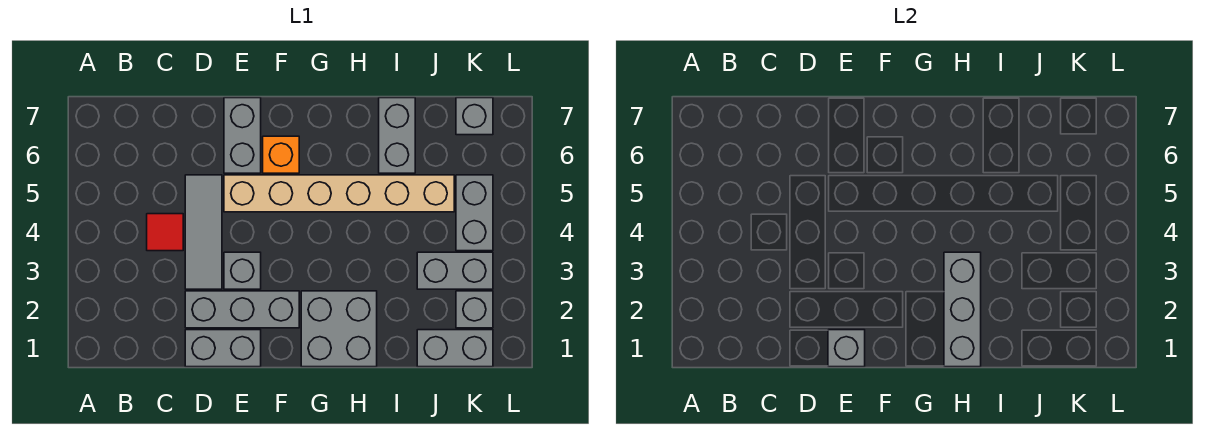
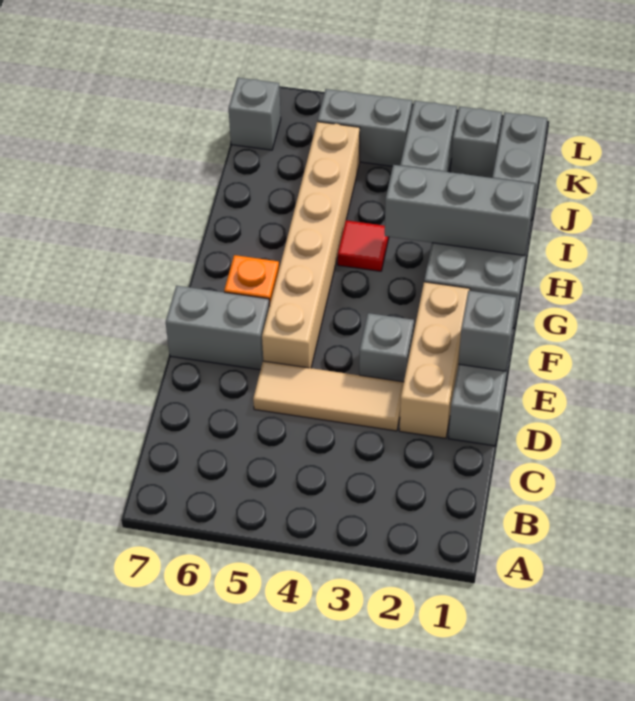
red tile C4 level 1 -> red tile H4 level 1
grey brick D2:F2 level 1 -> tan brick D2:F2 level 1
grey tile D3:D5 level 1 -> tan tile D3:D5 level 1
grey brick I6:I7 level 1 -> none

